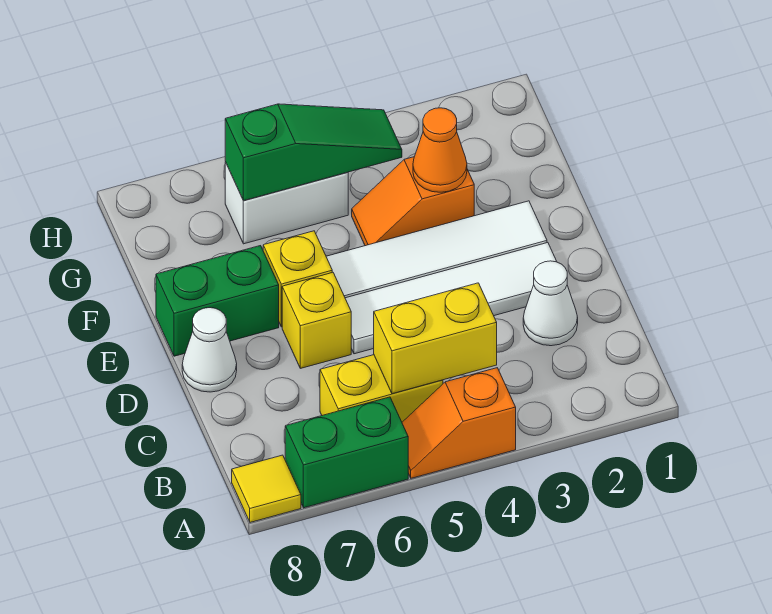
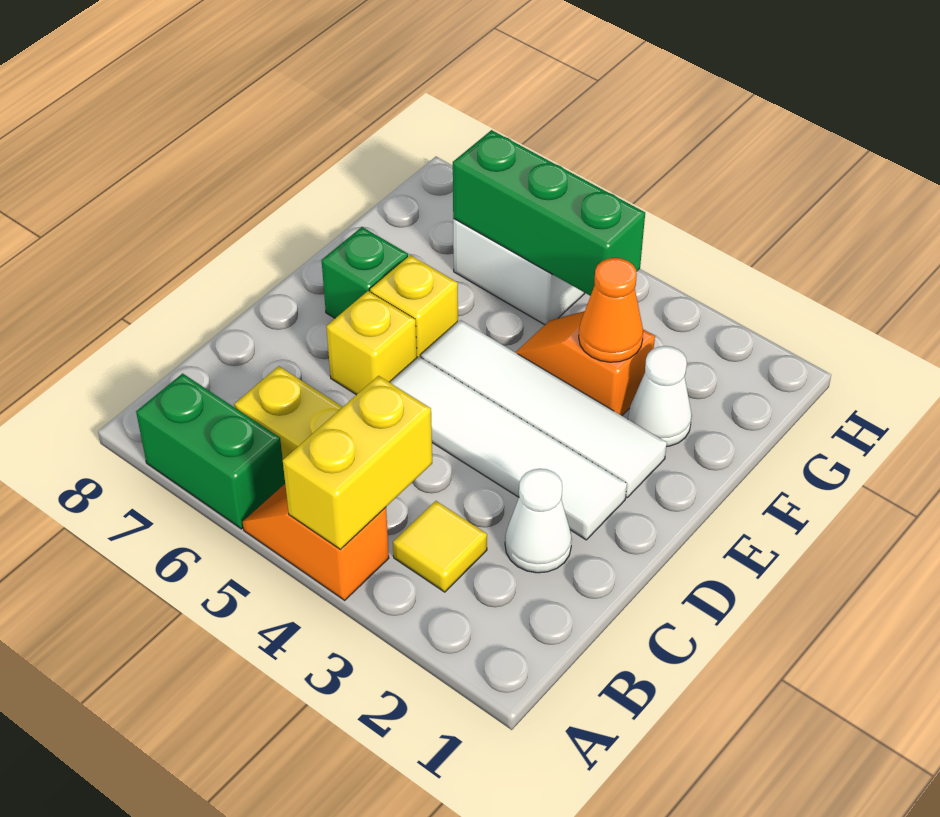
yellow tile A8 level 1 -> yellow tile B3 level 1
yellow brick B4:B5 level 2 -> yellow brick A4:B4 level 2
white cone D8 level 1 -> white cone F2 level 1
green brick E7:E8 level 1 -> green brick E7 level 1
green slope G4:G6 level 2 top 6 -> green brick G4:G6 level 2

